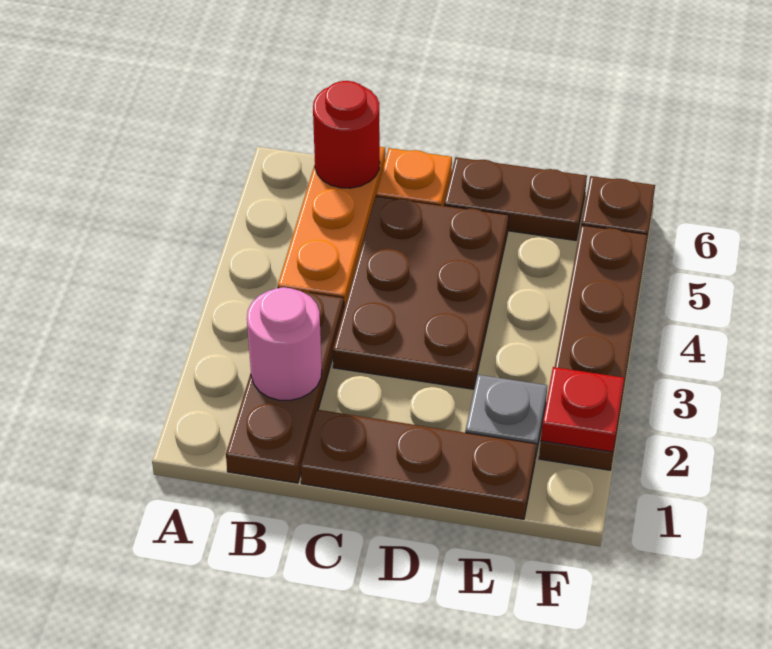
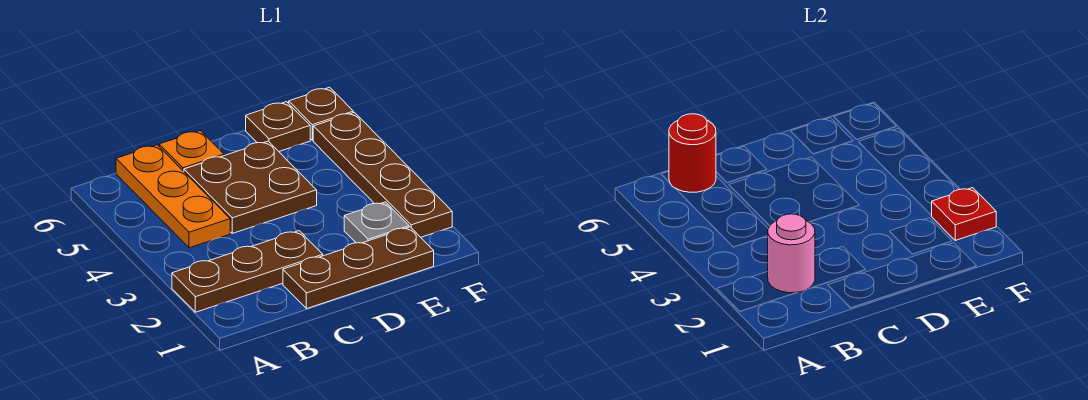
brown plate B1:B3 level 1 -> brown plate A2:C2 level 1
brown plate C3:D5 level 1 -> brown plate C4:D5 level 1
brown plate D6:E6 level 1 -> brown plate E6 level 1

